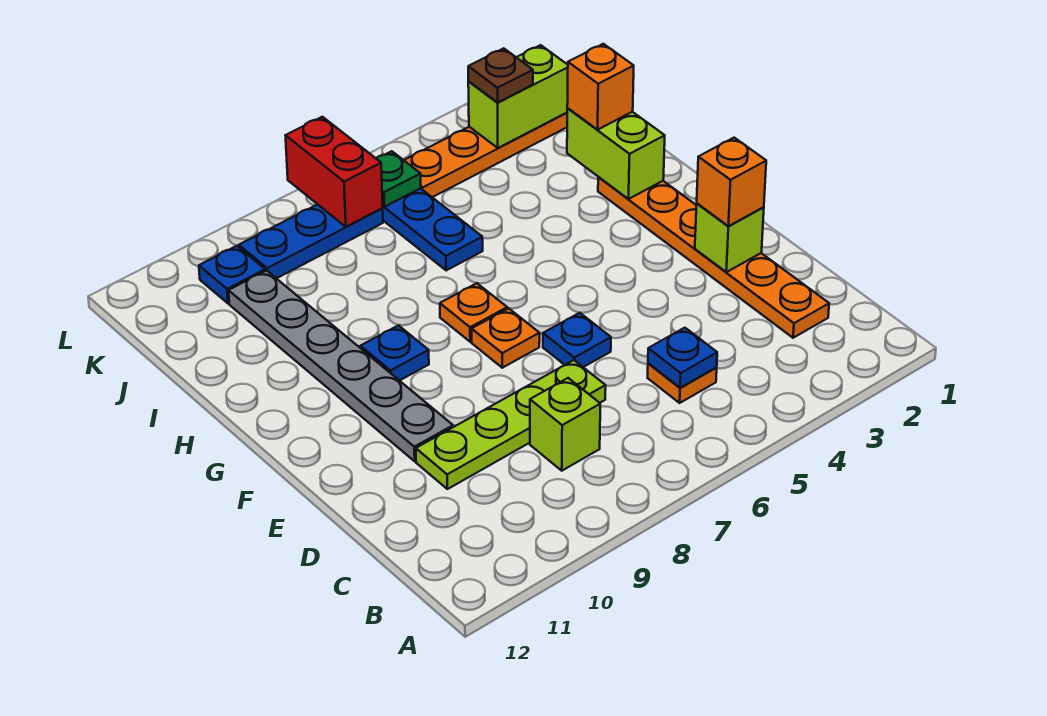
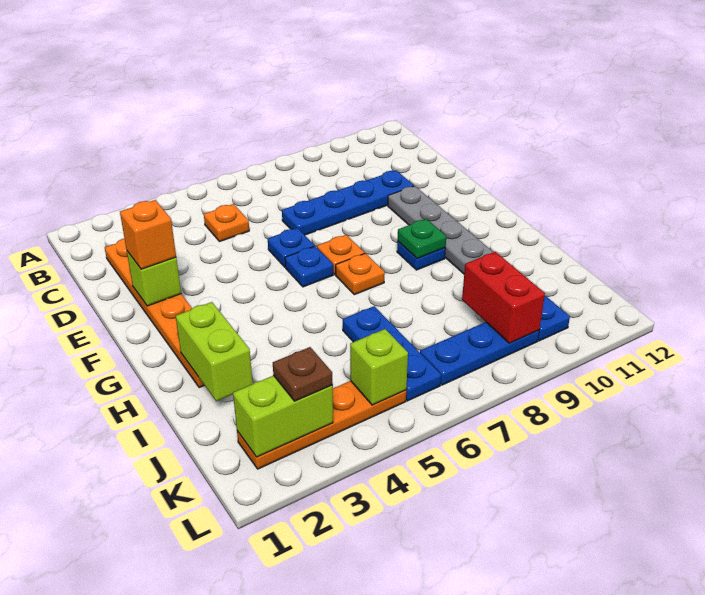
blue plate C5 level 2 -> blue plate F6 level 1
lime brick C8 level 1 -> lime brick K5 level 2
lime plate D7:D10 level 1 -> blue plate D7:D10 level 1
orange brick I2 level 3 -> none
green plate K6 level 2 -> green plate G9 level 2
red brick K7:L7 level 2 -> red brick J9:K9 level 2

